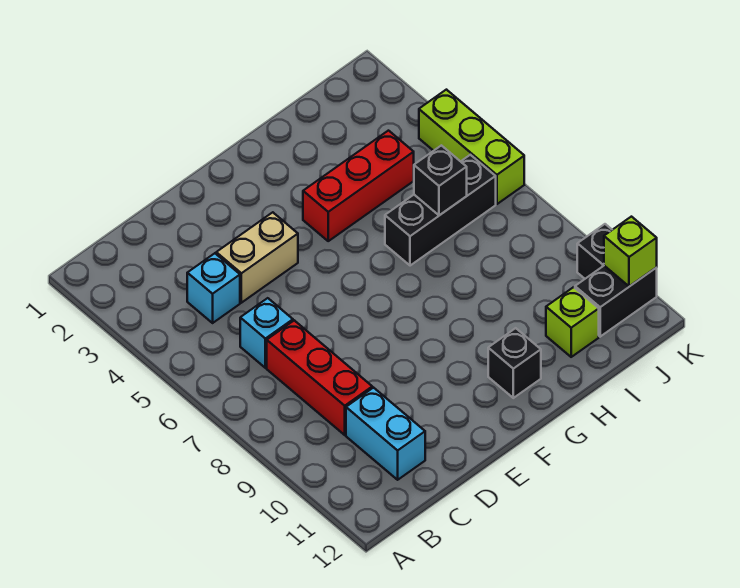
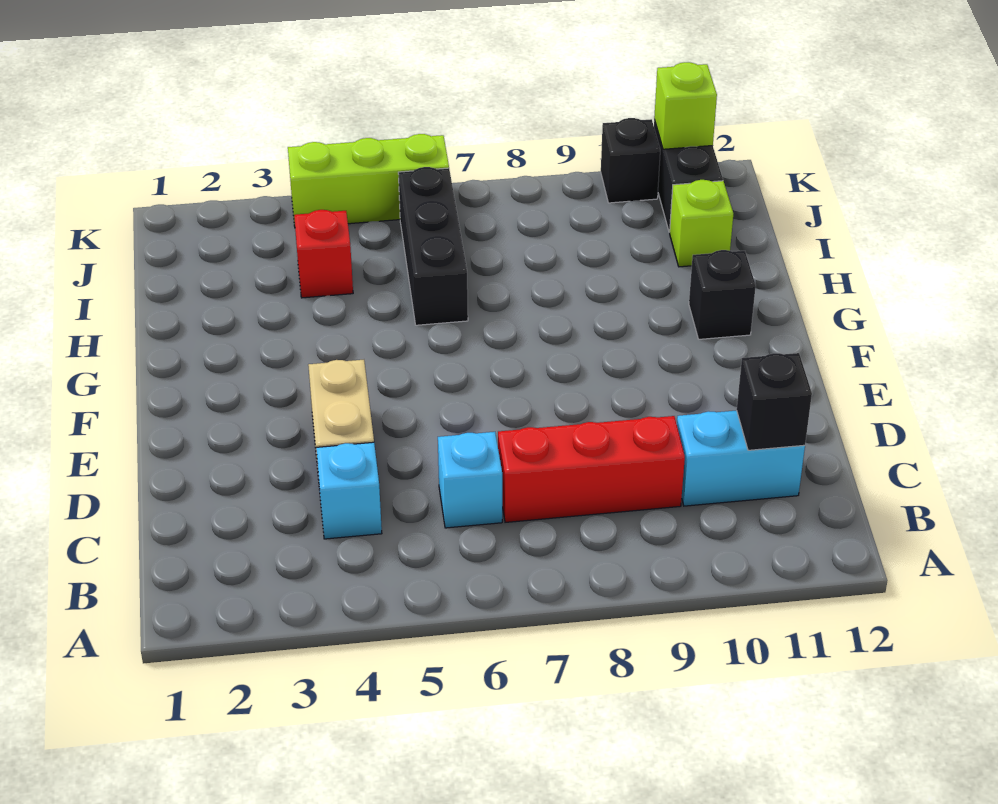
red brick G4:I4 level 1 -> red brick I4 level 1
black brick I6 level 2 -> black brick C11 level 2

